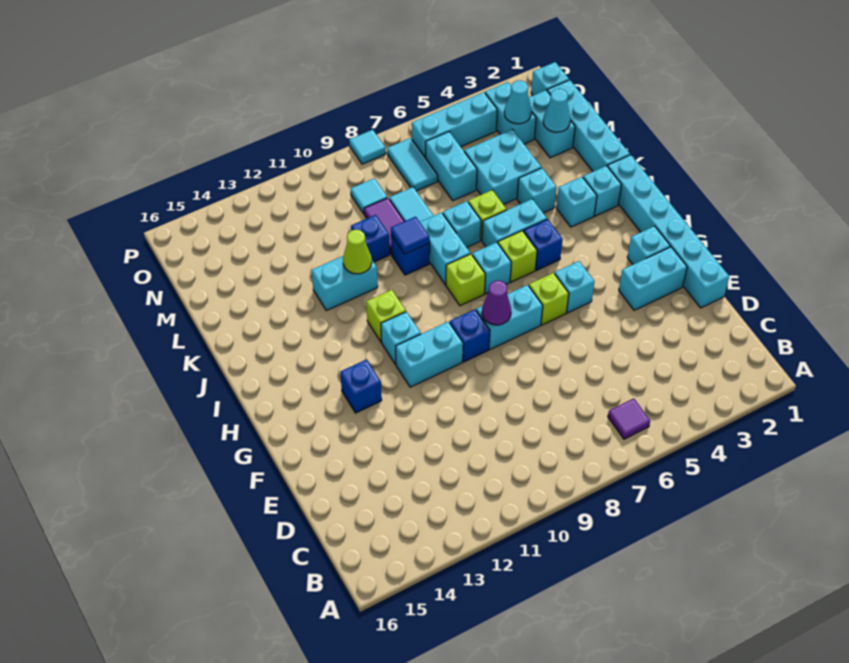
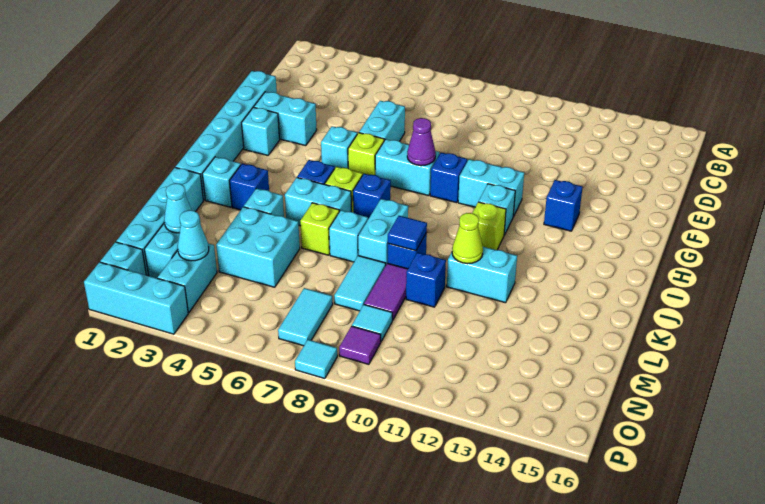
purple tile B6 level 1 -> purple tile O9 level 1
cyan brick I7 level 1 -> blue brick I7 level 1
lime brick I8 level 1 -> none
cyan brick J3 level 1 -> blue brick J3 level 1
cyan brick M6:N6 level 1 -> cyan brick E6:F6 level 1
cyan brick O4:O6 level 1 -> cyan brick P1:P3 level 1

